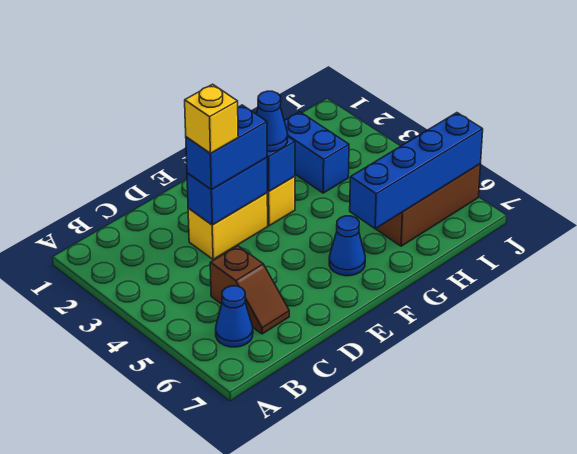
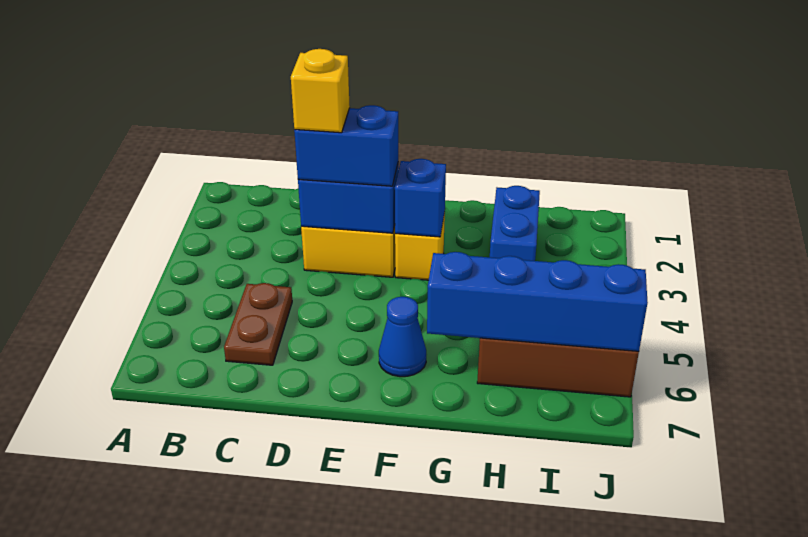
blue cone B6 level 1 -> none
brown slope C5:C6 level 1 top 5 -> brown plate C5:C6 level 1
blue cone F3 level 3 -> none

